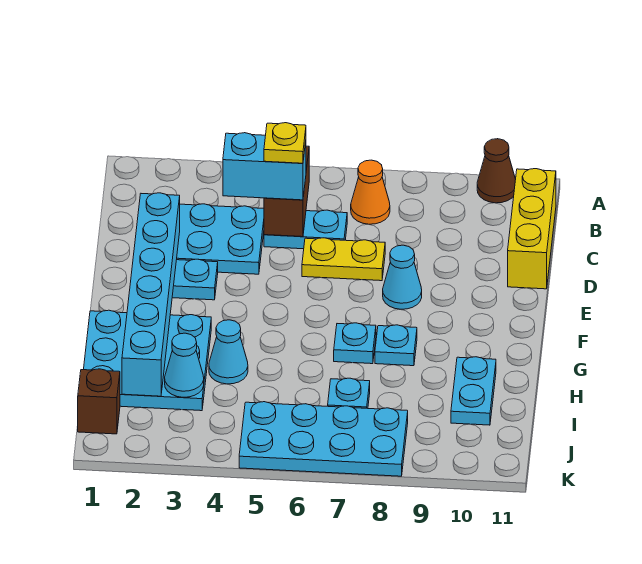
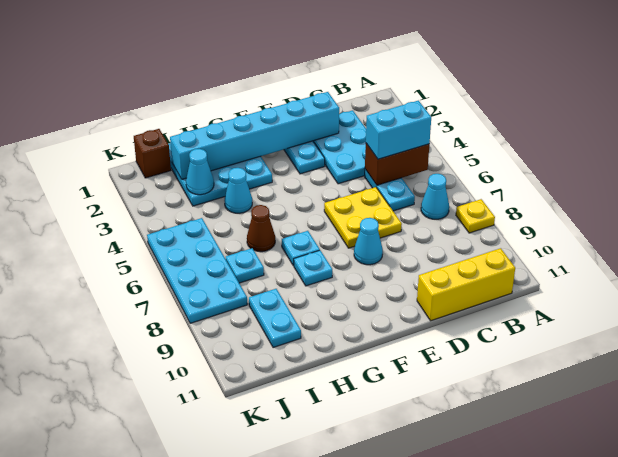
brown cone A10 level 1 -> brown cone H6 level 1
orange cone B7 level 1 -> cyan cone B7 level 1
cyan brick C4:C5 level 3 -> cyan brick B5:C5 level 3
yellow plate C5 level 4 -> yellow plate A8 level 1
yellow plate D6:D7 level 1 -> yellow plate D6:E7 level 1
cyan plate H10:I10 level 1 -> cyan plate I9:I10 level 1

